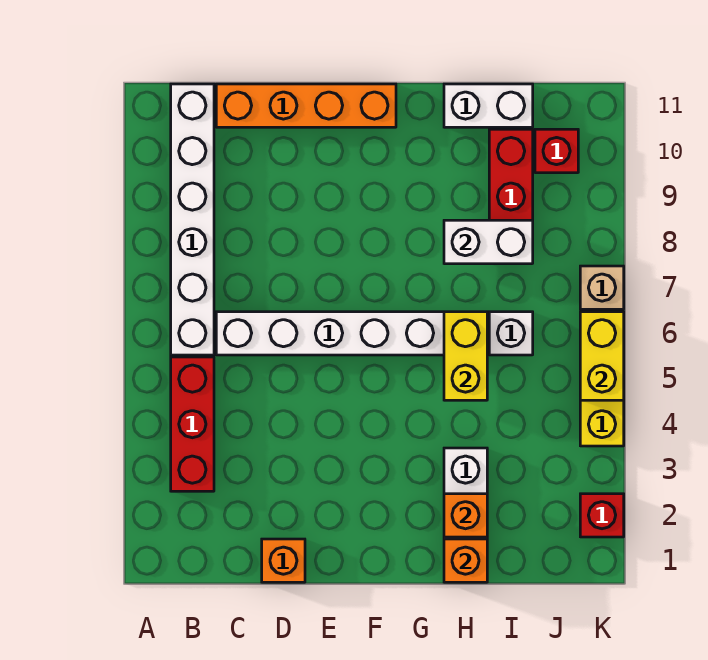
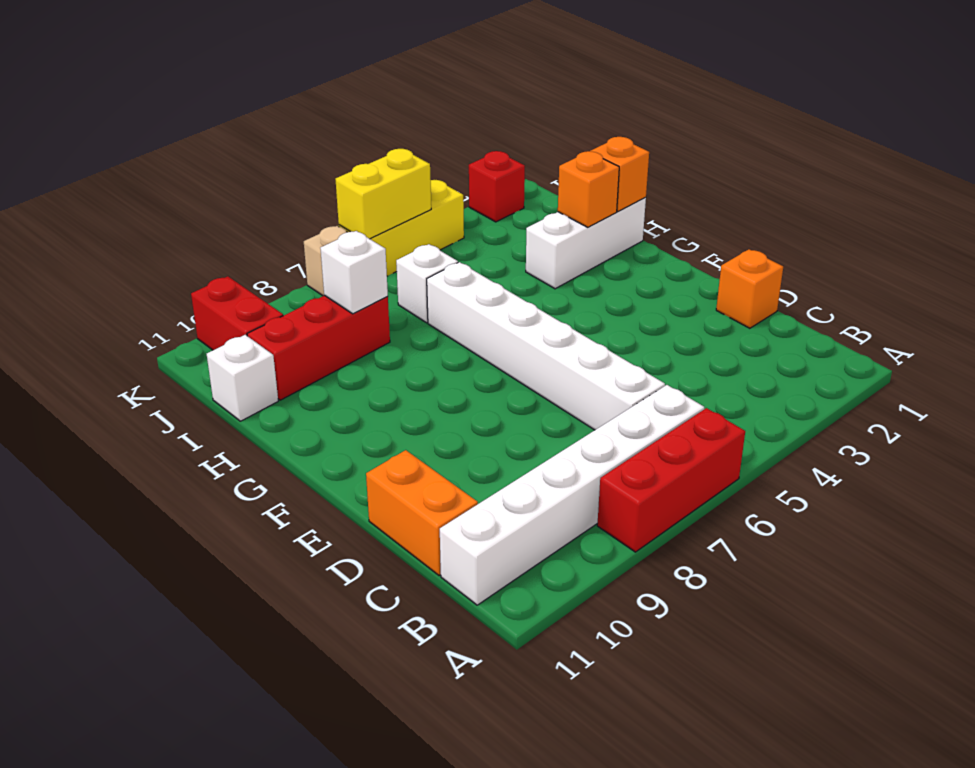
red brick B3:B5 level 1 -> red brick A6:A8 level 1
orange brick C11:F11 level 1 -> orange brick C11:D11 level 1
yellow brick H5:H6 level 2 -> none
white brick H8:I8 level 2 -> white brick I8 level 2
white brick H11:I11 level 1 -> white brick I11 level 1
red brick J10 level 1 -> red brick J10:K10 level 1

